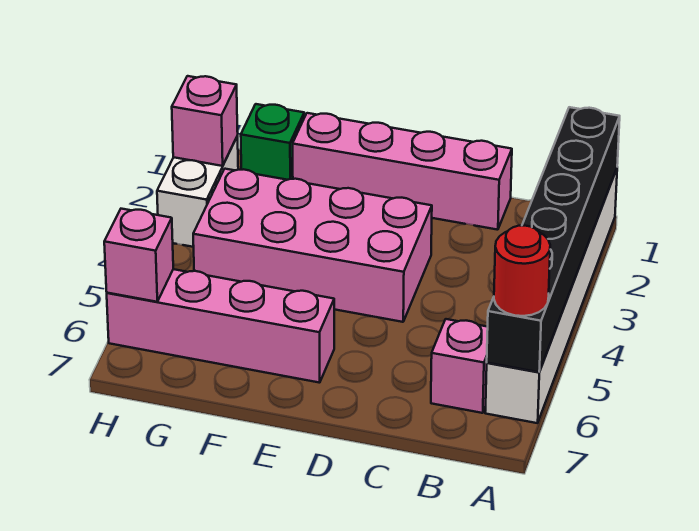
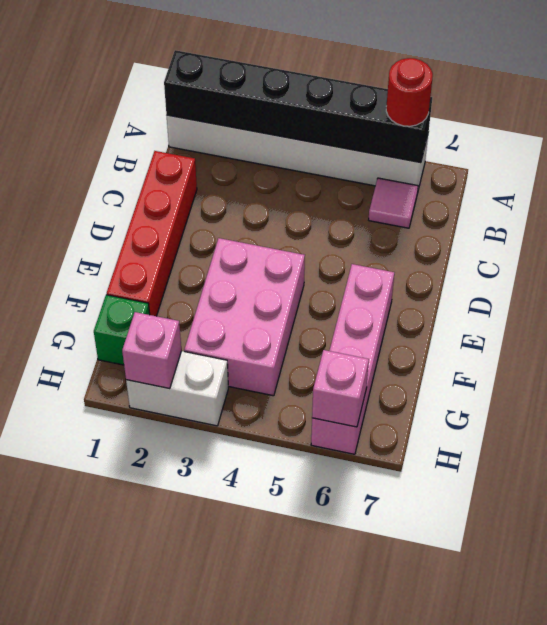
pink brick B6 level 1 -> pink tile B6 level 1
pink brick C1:F1 level 1 -> red brick C1:F1 level 1
pink brick D3:G4 level 1 -> pink brick E3:G4 level 1

